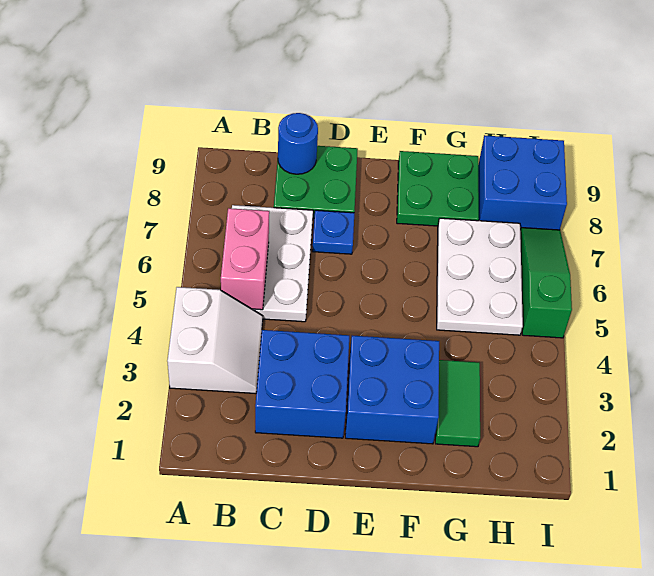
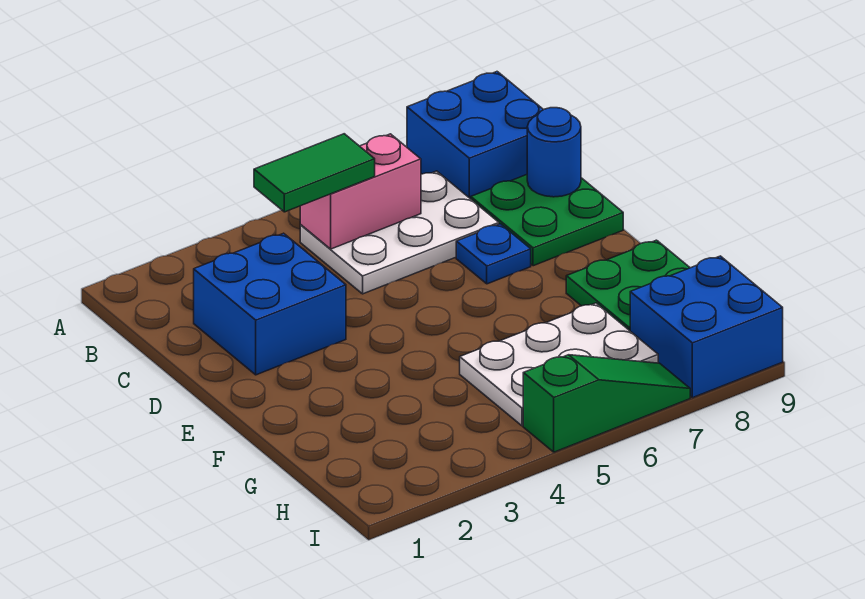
white slope A3:B4 level 1 top A -> none
blue brick E2:F3 level 1 -> blue brick A8:B9 level 1
green tile G2:G3 level 1 -> green tile B4:B5 level 3

